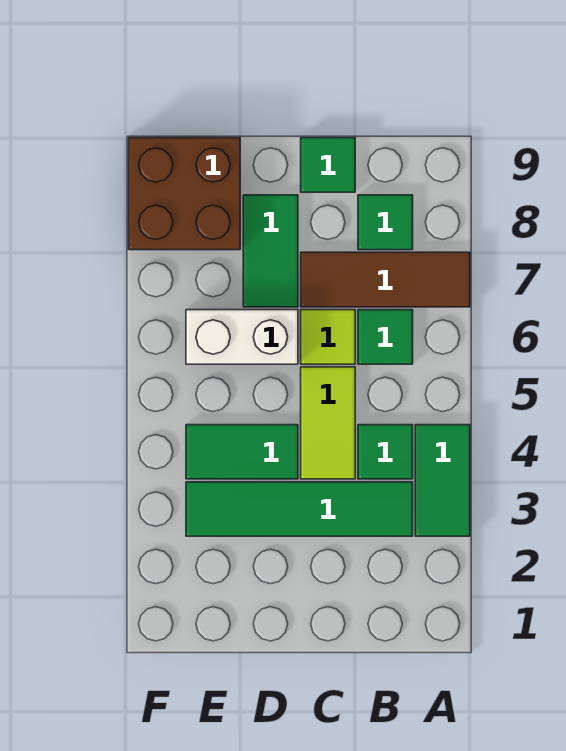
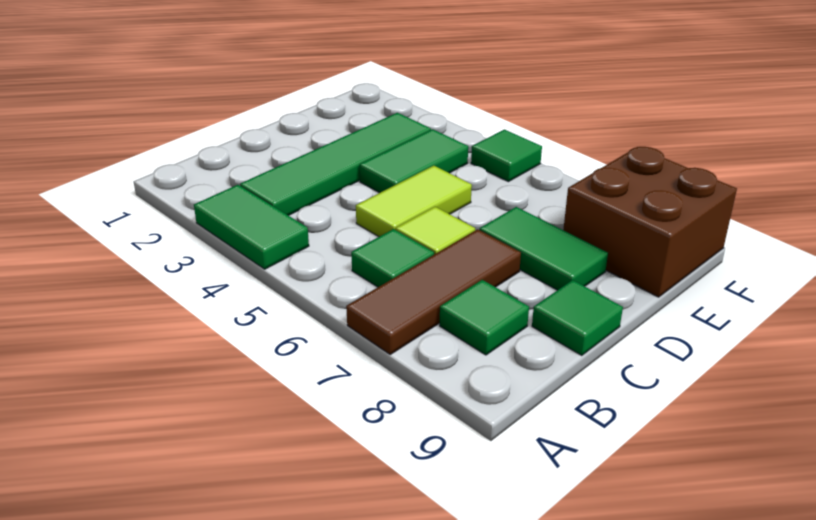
green tile B4 level 1 -> green tile F5 level 1
lime tile C4:C5 level 1 -> lime tile C5:D5 level 1
white brick D6:E6 level 1 -> none

